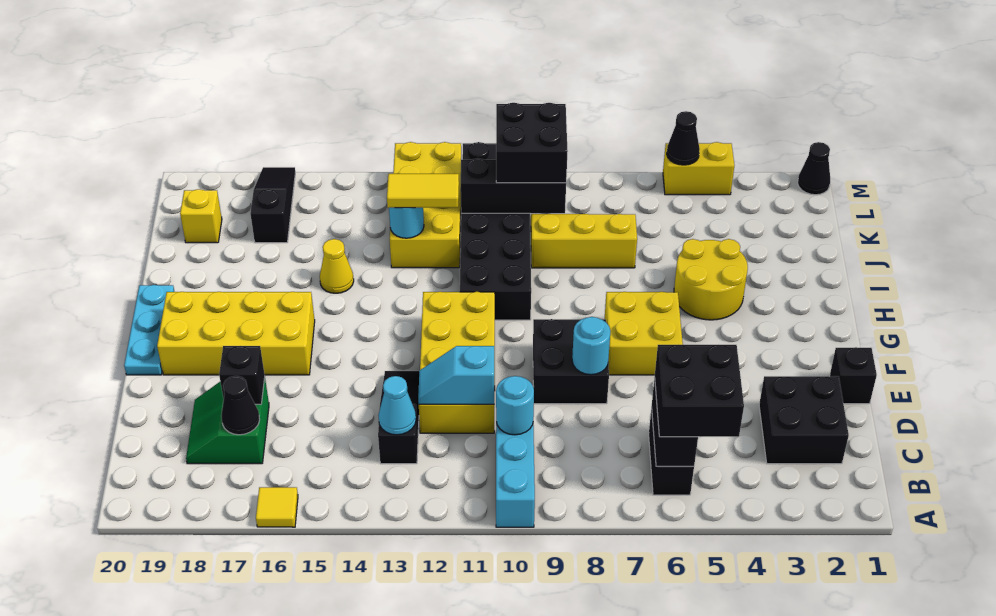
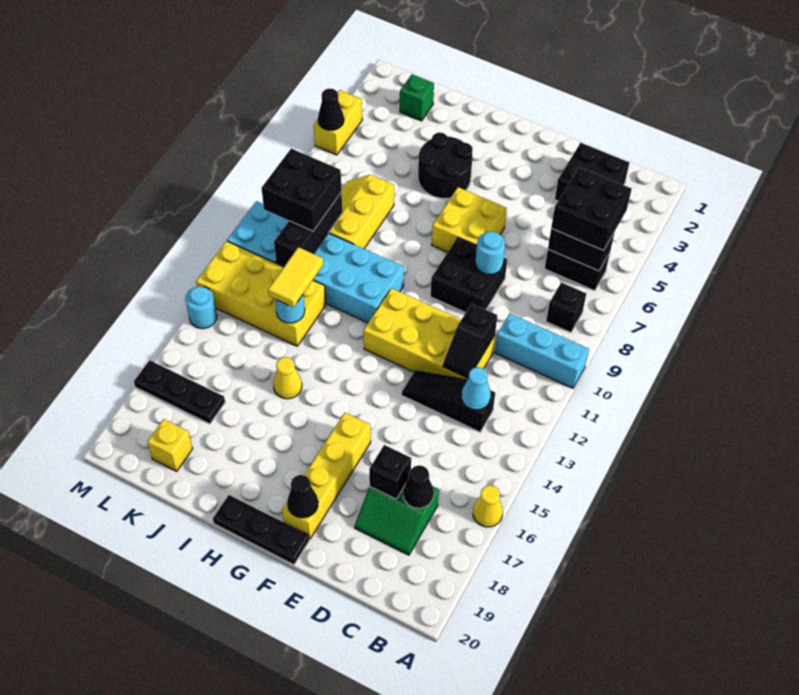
yellow tile A16 level 1 -> yellow cone A16 level 1
cyan round brick C10 level 2 -> cyan round brick M14 level 1
cyan slope D11:D12 level 2 top 11 -> black slope D11:D12 level 2 top 11
black brick E1 level 1 -> black brick B8 level 1
yellow brick F16:G19 level 1 -> yellow brick F16:F19 level 1
cyan plate F20:H20 level 1 -> black plate F20:H20 level 1
yellow round brick H4:I5 level 1 -> black round brick H4:I5 level 1
black brick H10:M11 level 1 -> cyan brick H10:M11 level 1
none -> green brick K2 level 1
black slope K17:M17 level 1 top K -> black plate K17:M17 level 1
black cone M1 level 1 -> black cone F19 level 2

